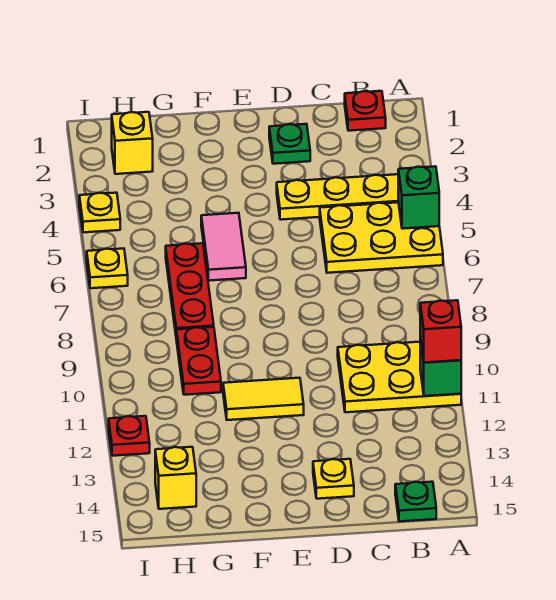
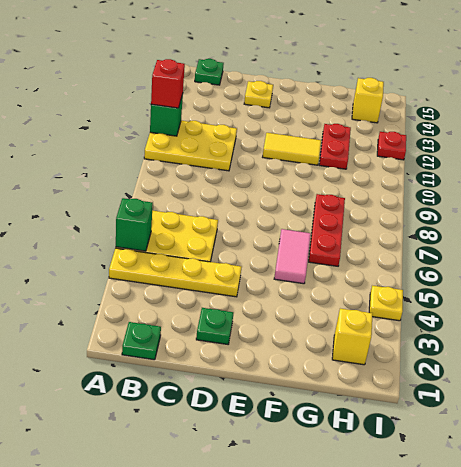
red plate B1 level 1 -> green plate B1 level 1
red plate G9:G10 level 1 -> red plate G11:G12 level 1
yellow plate I6 level 1 -> none

